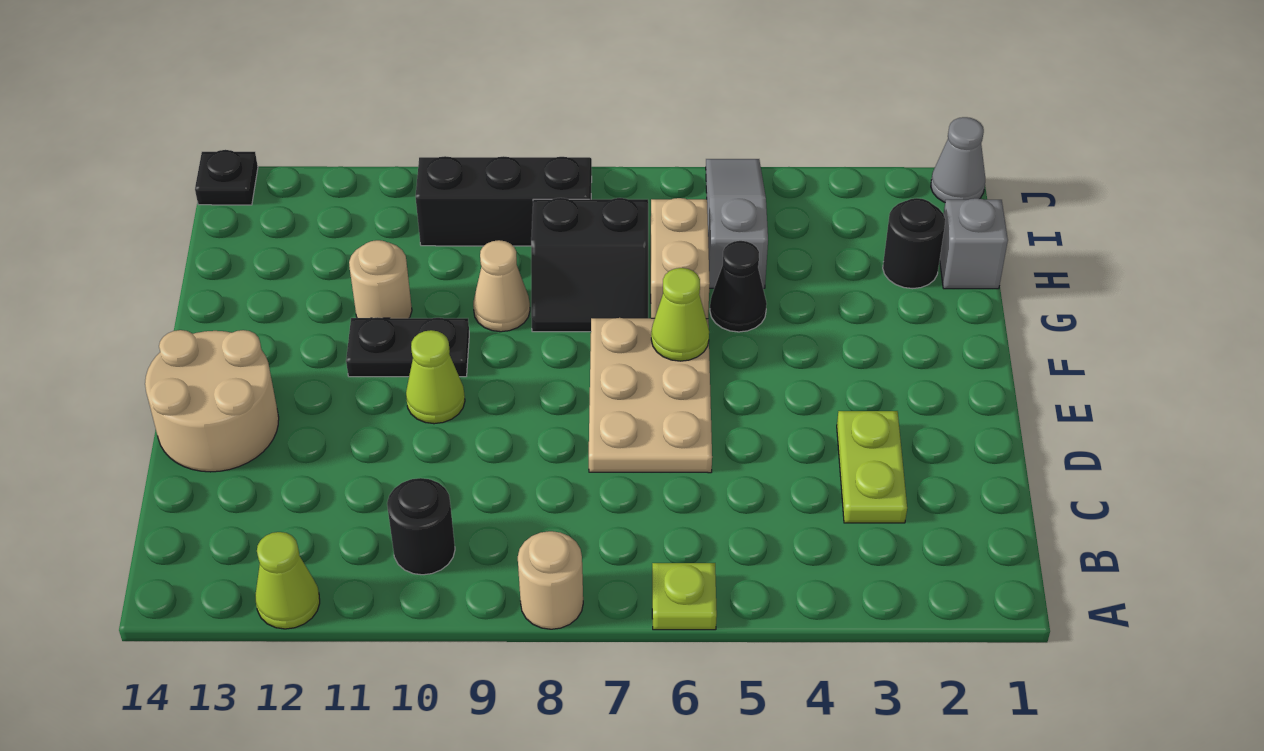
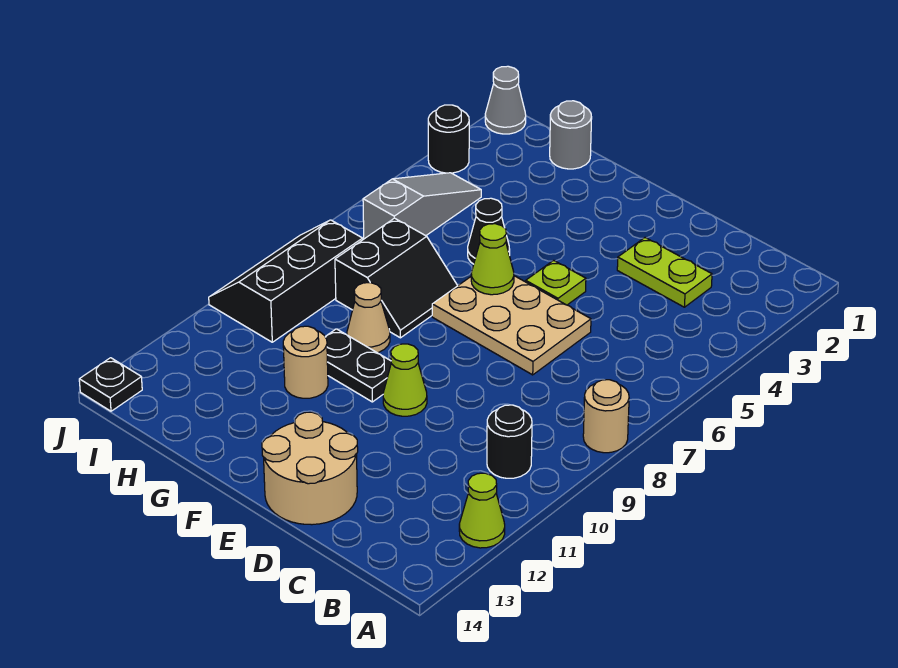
lime plate A6 level 1 -> lime plate E5 level 1
black plate F10:F11 level 1 -> black plate F10:G10 level 1
tan brick G6:H6 level 1 -> none
grey brick H1 level 1 -> grey round brick H1 level 1
black round brick H2 level 1 -> black round brick J3 level 1
grey slope H5:J5 level 1 top H -> grey slope I4:I6 level 1 top 6

